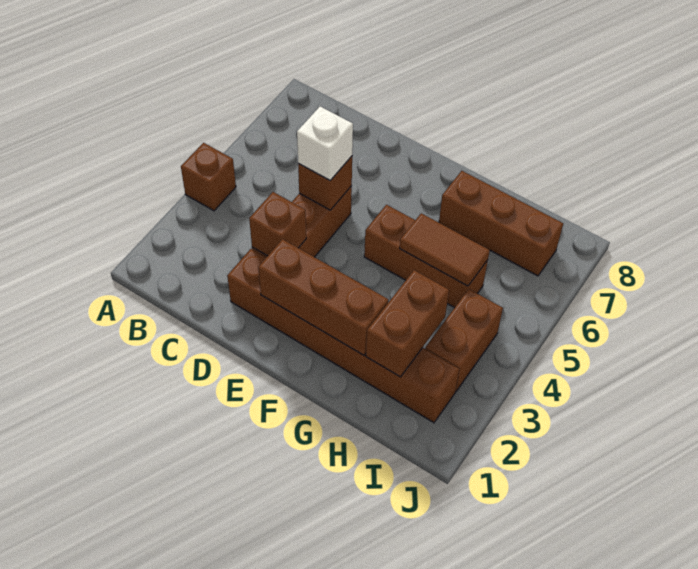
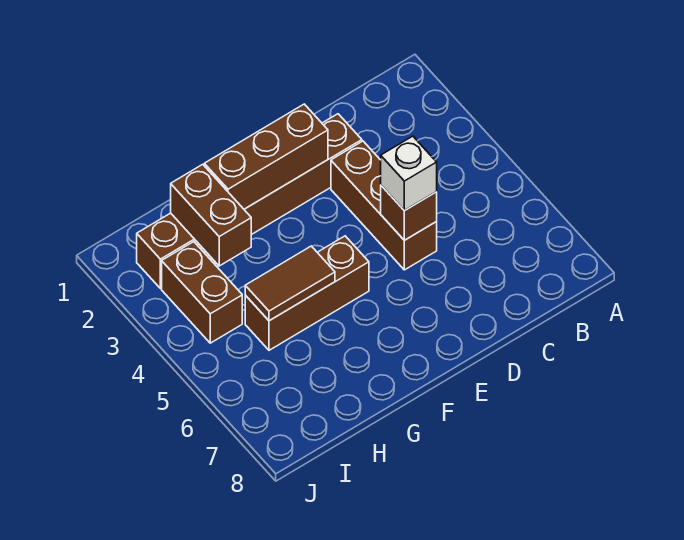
brown brick A4 level 1 -> none
brown brick D3 level 2 -> none
brown brick G7:I7 level 1 -> none

